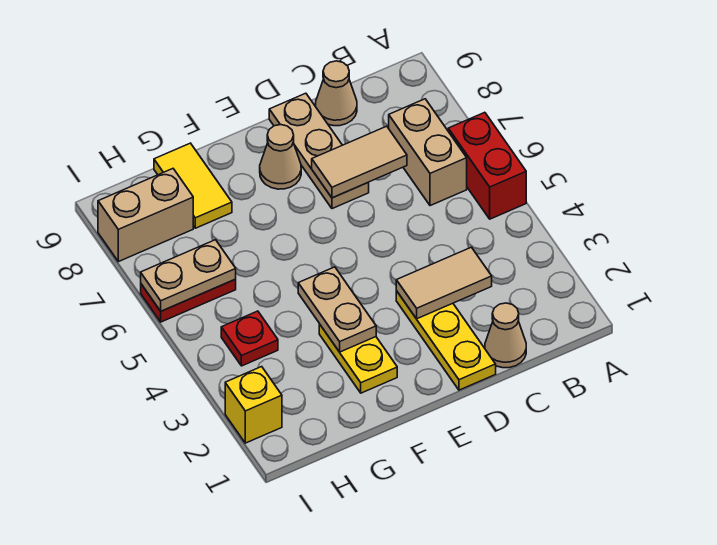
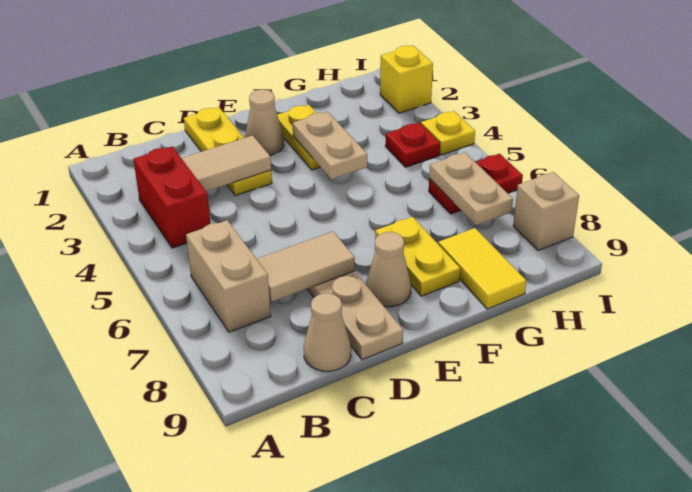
red brick A5:A6 level 1 -> red brick B3:B4 level 1
tan cone C1 level 1 -> tan cone E2 level 1
none -> yellow plate F7:F8 level 1
tan plate H6:I6 level 2 -> tan plate H6:H7 level 2
tan brick H8:I8 level 1 -> tan brick I8 level 1
none -> yellow plate I4 level 1

